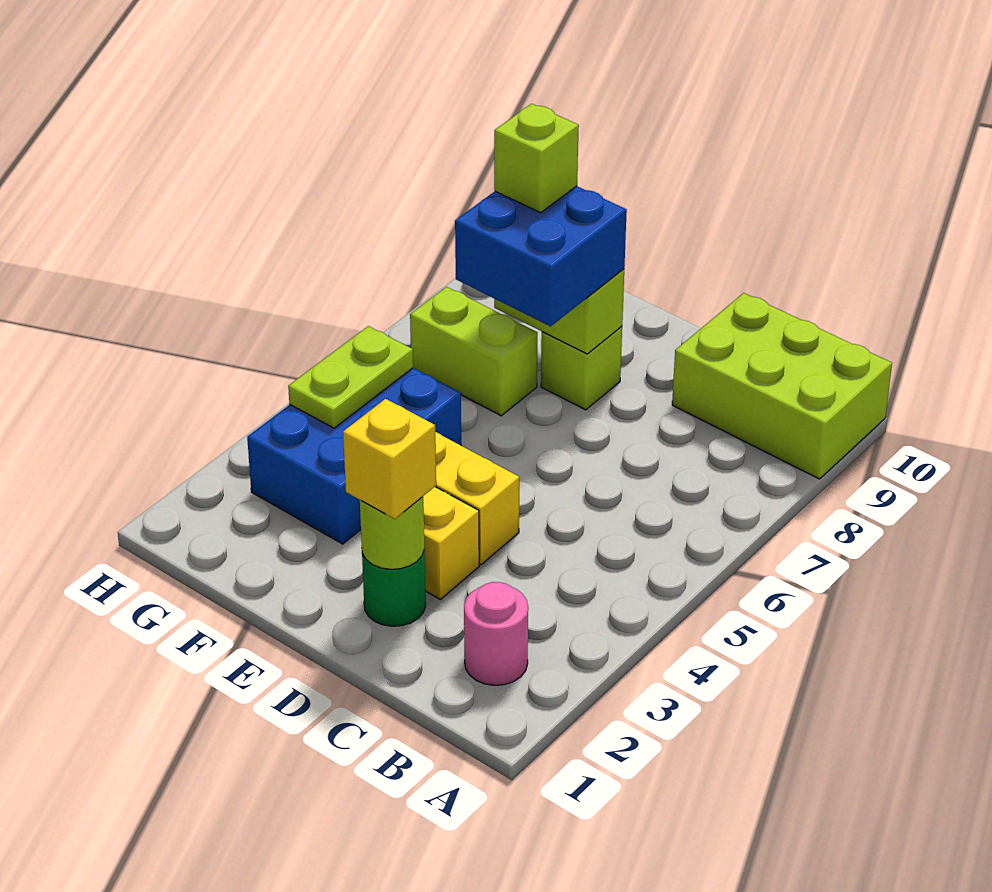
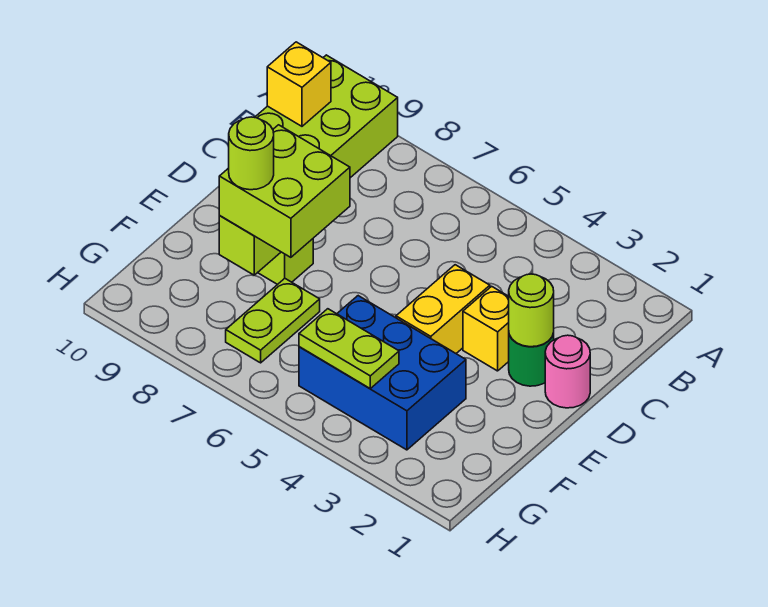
pink round brick B2 level 1 -> pink round brick D1 level 1
yellow brick D2 level 3 -> yellow brick B10 level 2
blue brick E7:F8 level 3 -> lime brick E7:F8 level 3
lime brick F7:G7 level 1 -> lime plate F7:G7 level 1
lime brick F8 level 4 -> lime round brick F8 level 4

